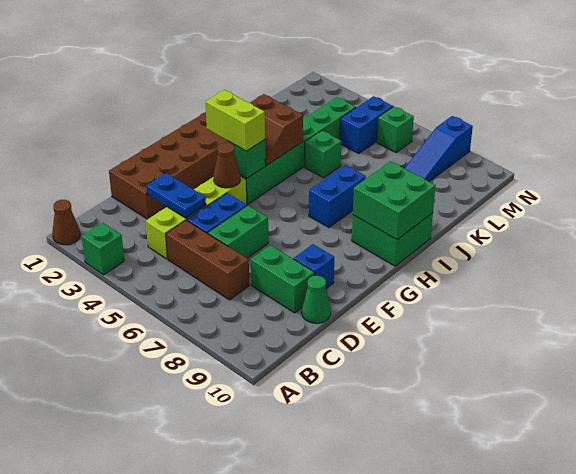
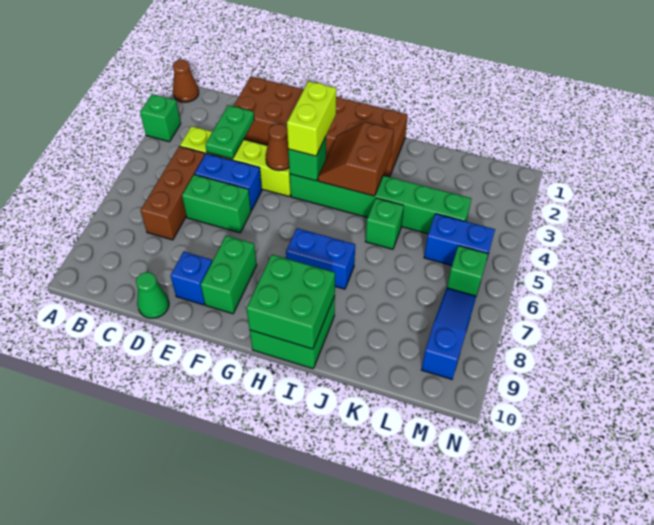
blue plate D3:D4 level 2 -> green plate D3:D4 level 2
green brick D8:D9 level 1 -> green brick F8:F9 level 1
blue slope L8:N8 level 1 top N -> blue slope M7:M9 level 1 top 9

